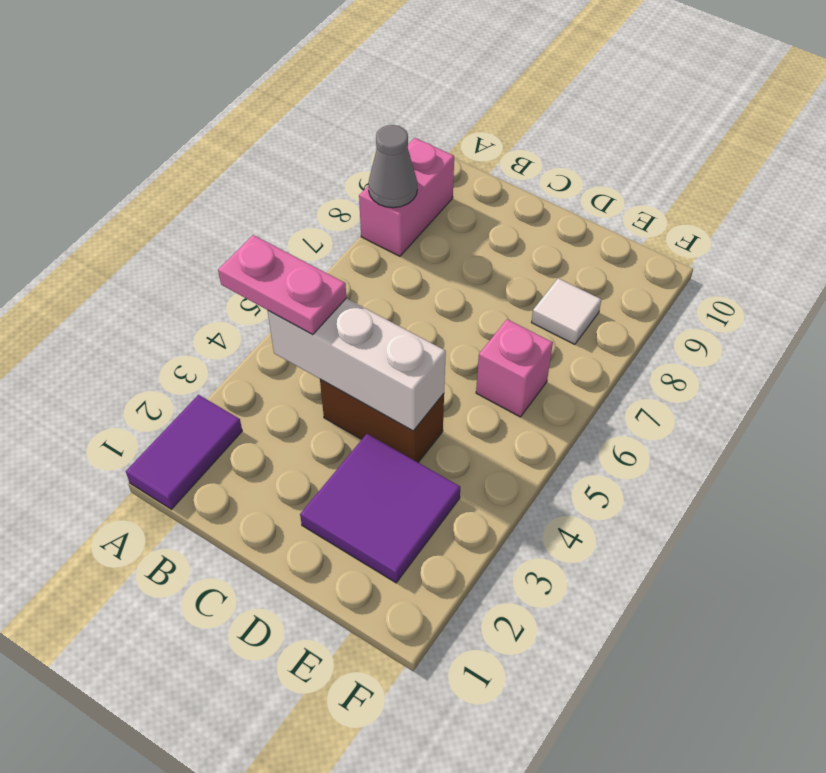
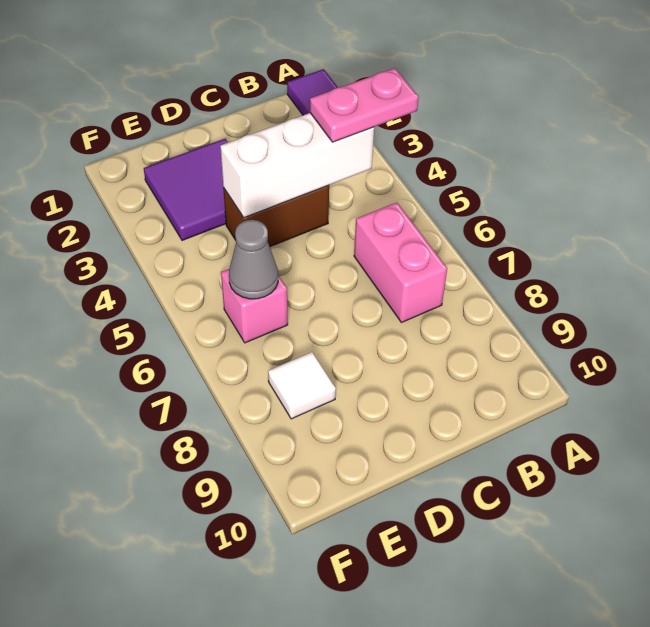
pink brick A8:A9 level 1 -> pink brick B6:B7 level 1
grey cone A8 level 2 -> grey cone E6 level 2

